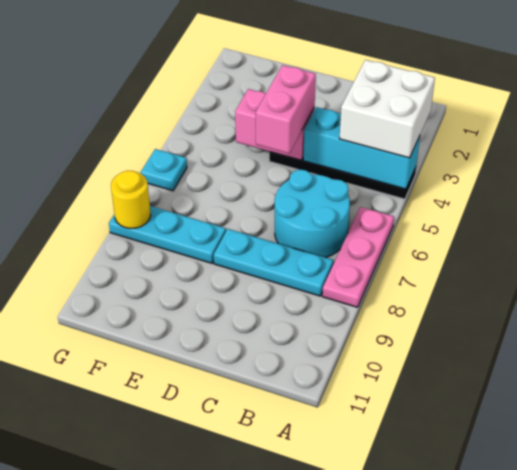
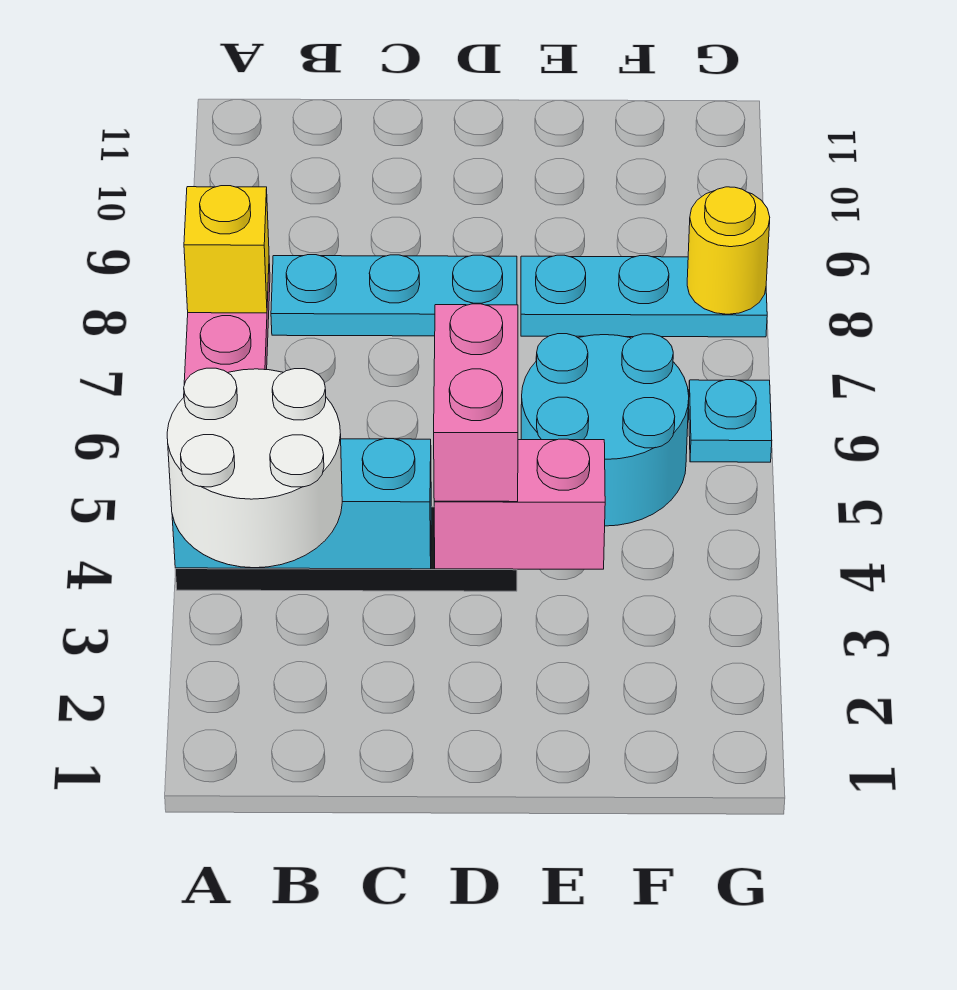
white brick A3:B4 level 3 -> white round brick A3:B4 level 3
none -> yellow brick A8 level 2
cyan round brick B6:C7 level 1 -> cyan round brick E5:F6 level 1

